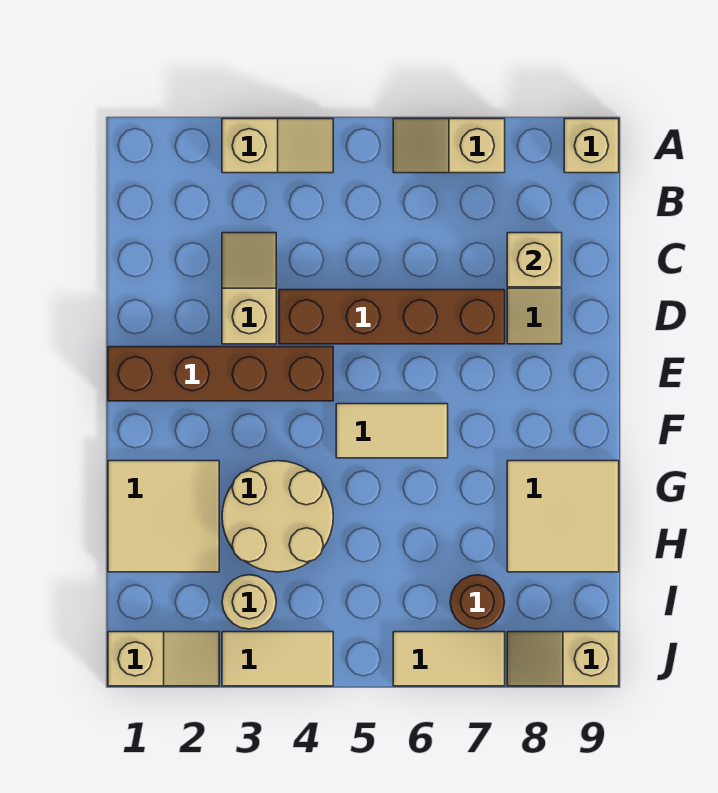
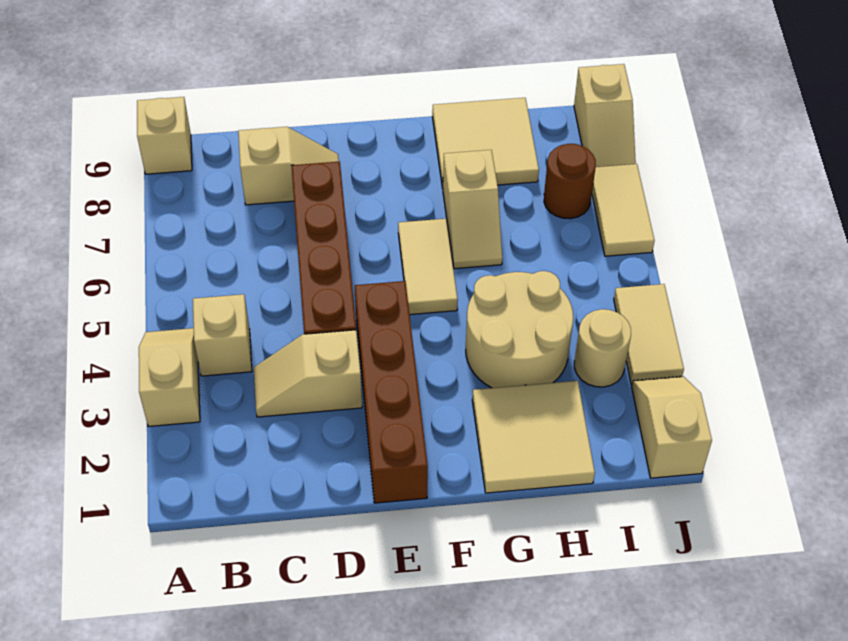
tan slope A6:A7 level 1 top 7 -> tan slope G6:G7 level 1 top 7
tan brick C8 level 2 -> tan brick B4 level 1

